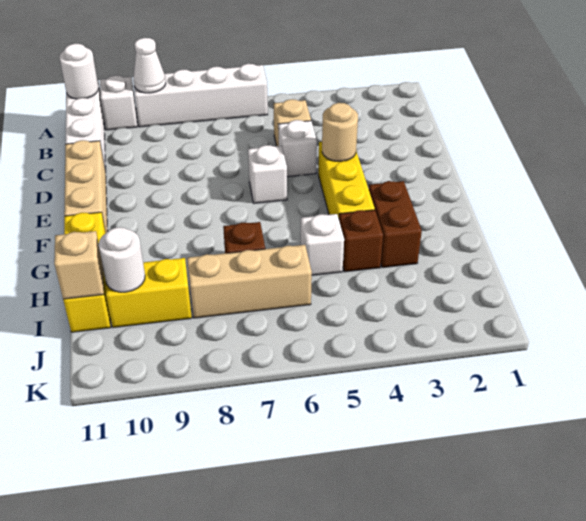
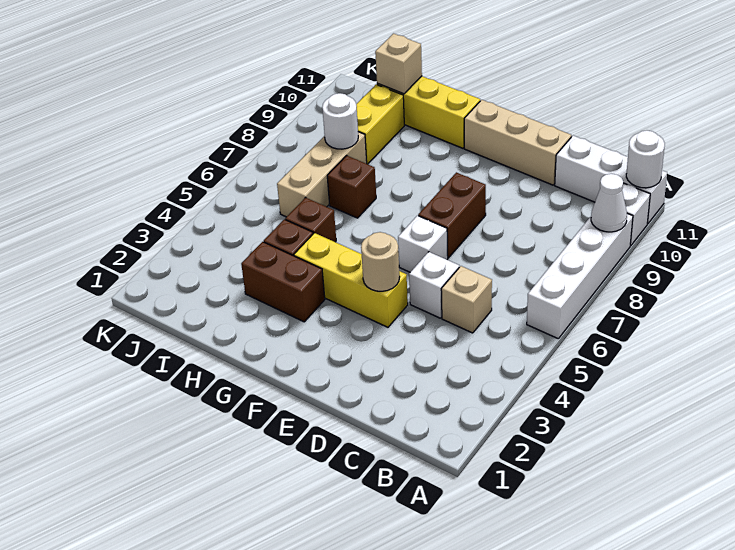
none -> brown brick E7:E8 level 1
white brick H5 level 1 -> brown brick H5 level 1
white round brick I10 level 2 -> white round brick I8 level 2

